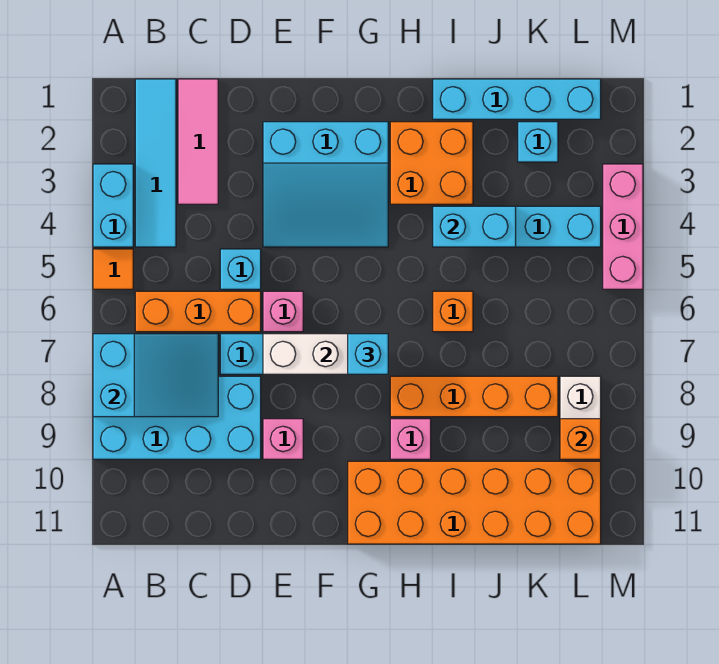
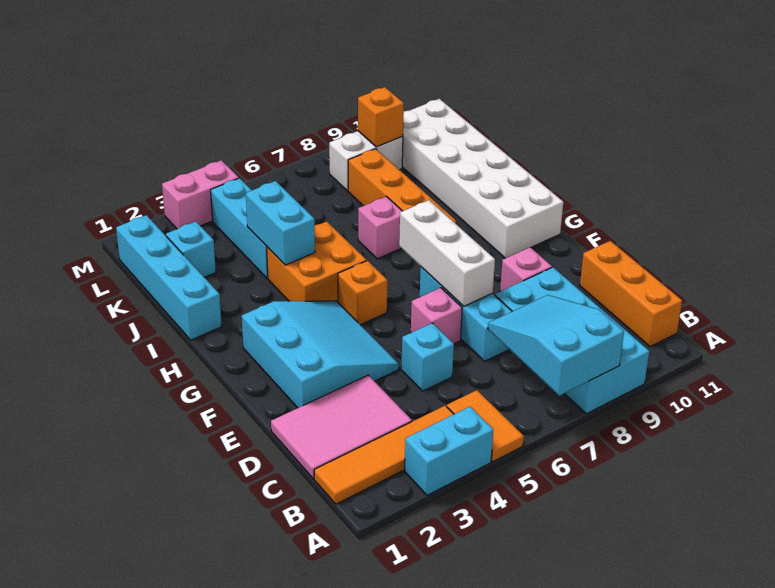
orange tile A5 level 1 -> orange tile A5:B5 level 1
cyan tile B1:B4 level 1 -> orange tile B1:B4 level 1
orange brick B6:D6 level 1 -> orange brick B11:D11 level 1
pink tile C1:C3 level 1 -> pink tile C1:D3 level 1
cyan brick G7 level 3 -> none
orange brick G10:L11 level 1 -> white brick G10:L11 level 1
orange brick H2:I3 level 1 -> orange brick H4:I5 level 1
pink brick H9 level 1 -> pink brick I7 level 1
orange brick I6 level 1 -> orange brick G5 level 1
pink brick M3:M5 level 1 -> pink brick M3:M4 level 1

